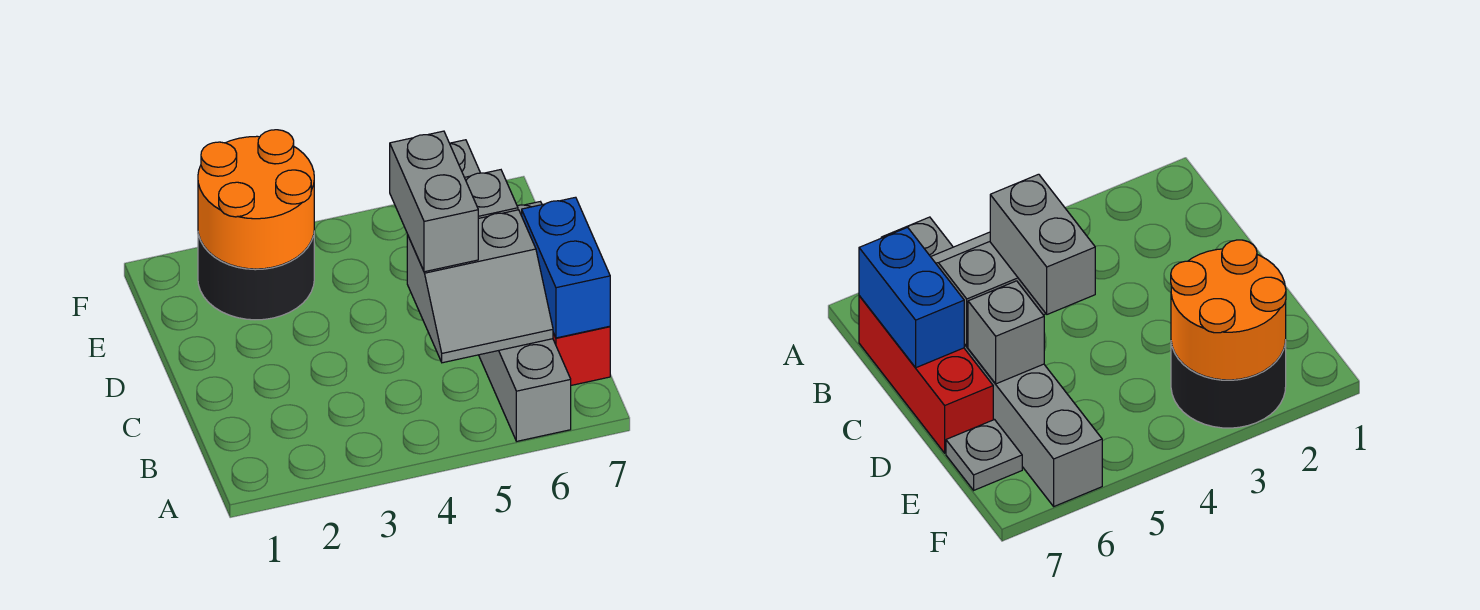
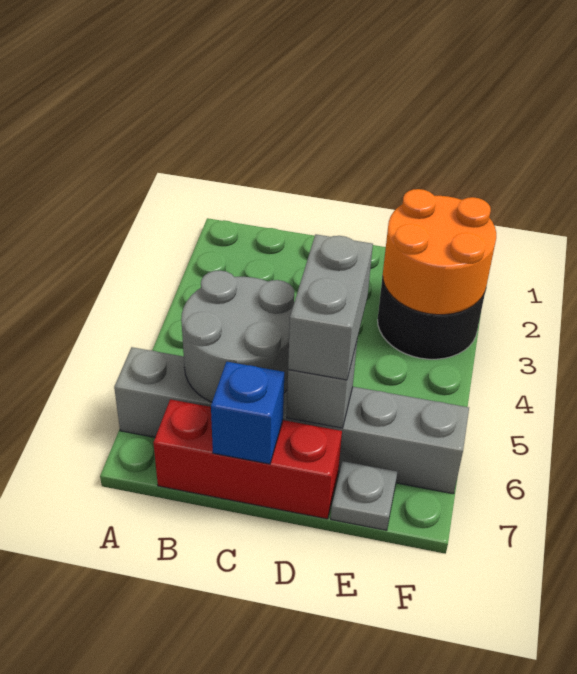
grey slope B5:C6 level 2 top C -> grey round brick B5:C6 level 2
blue brick B7:C7 level 2 -> blue brick C7 level 2
grey brick C5:D5 level 3 -> grey brick D5:D6 level 3

